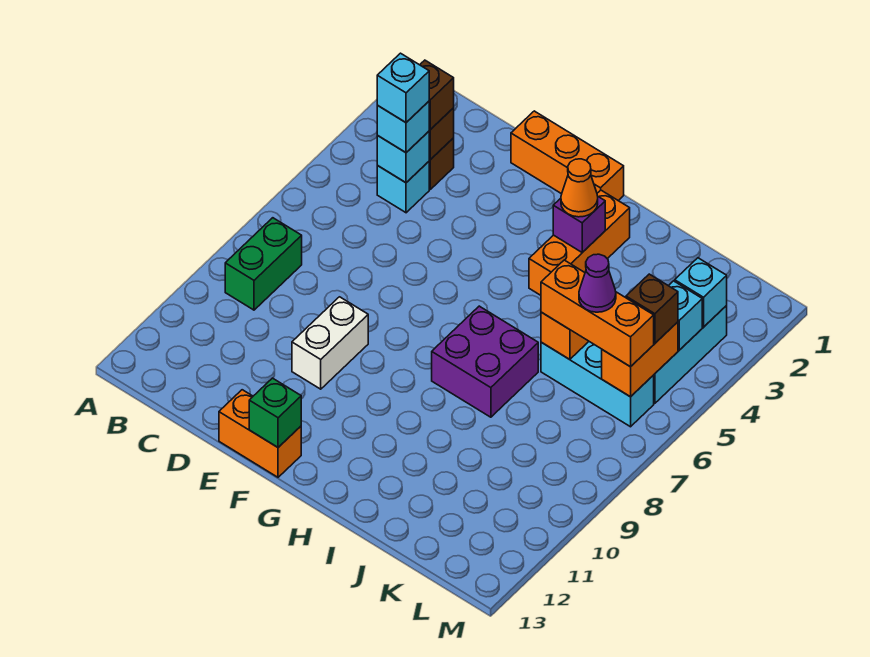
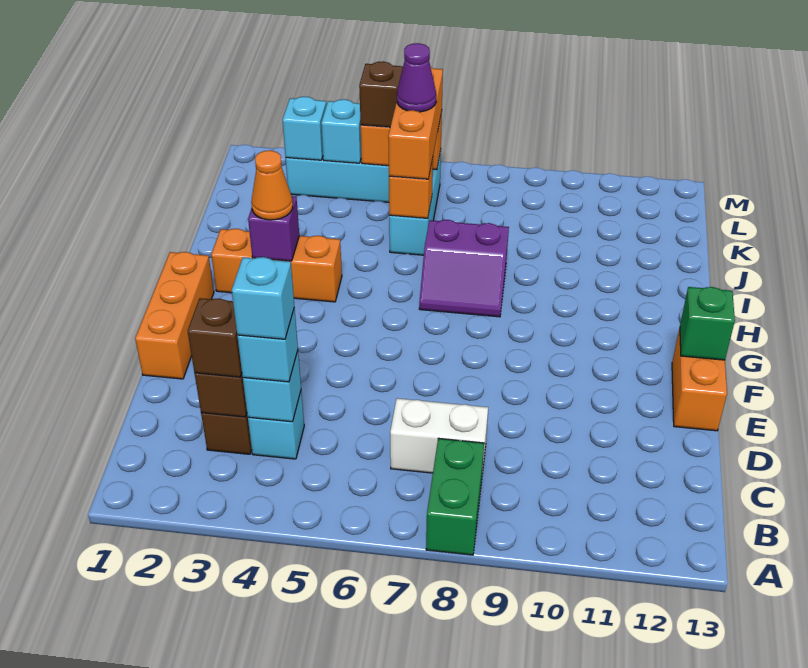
green brick B8:B9 level 1 -> green brick A8:B8 level 1
white brick E9:E10 level 1 -> white brick C7:C8 level 1
purple brick H7:I8 level 1 -> purple slope H7:I8 level 1 top I

